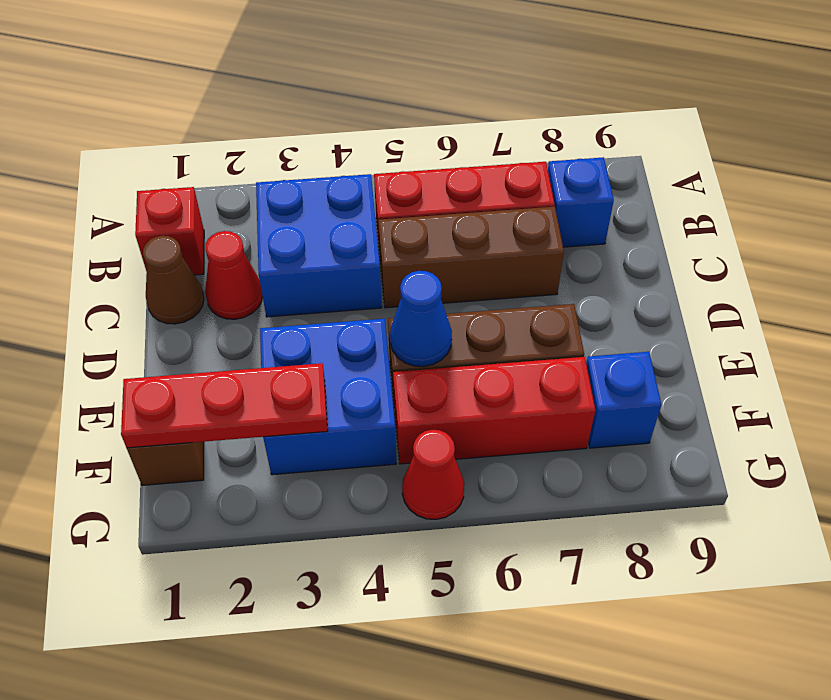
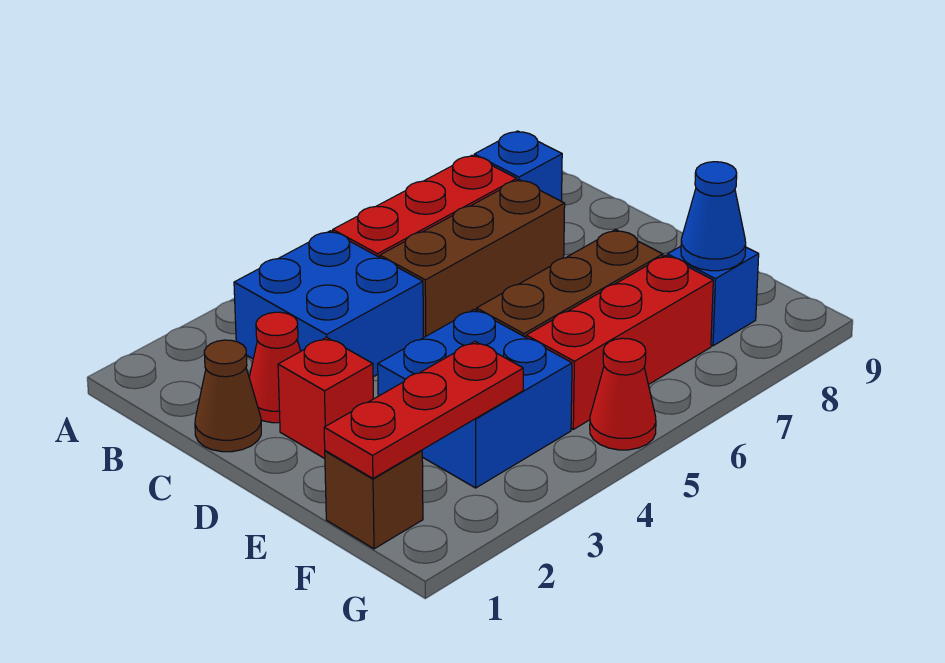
red brick B1 level 1 -> red brick D2 level 1
blue cone E5 level 2 -> blue cone F8 level 2

